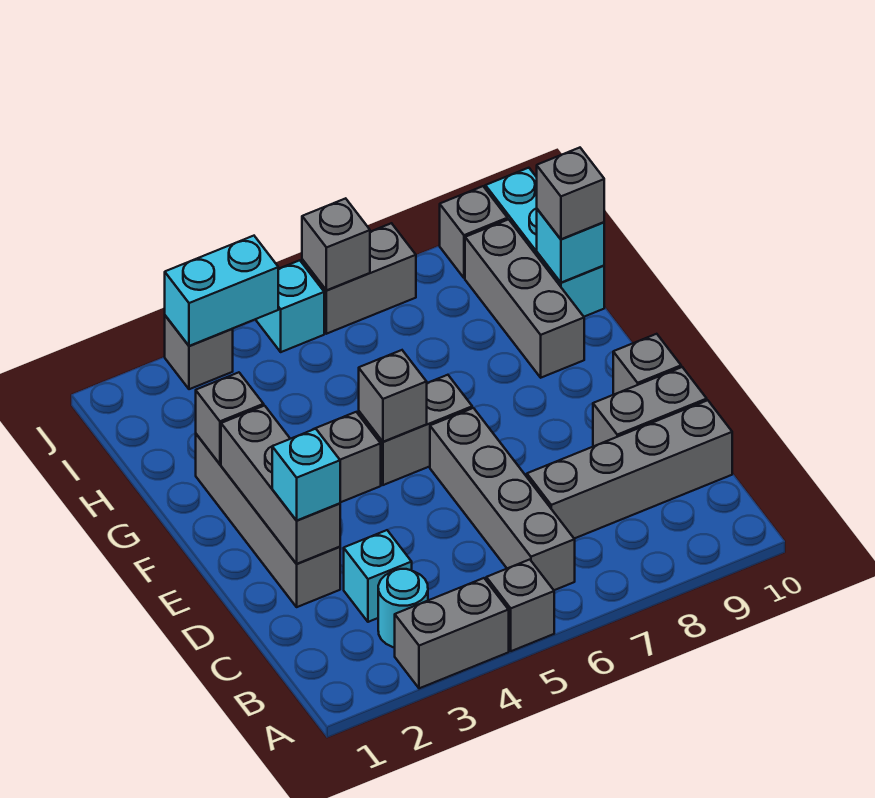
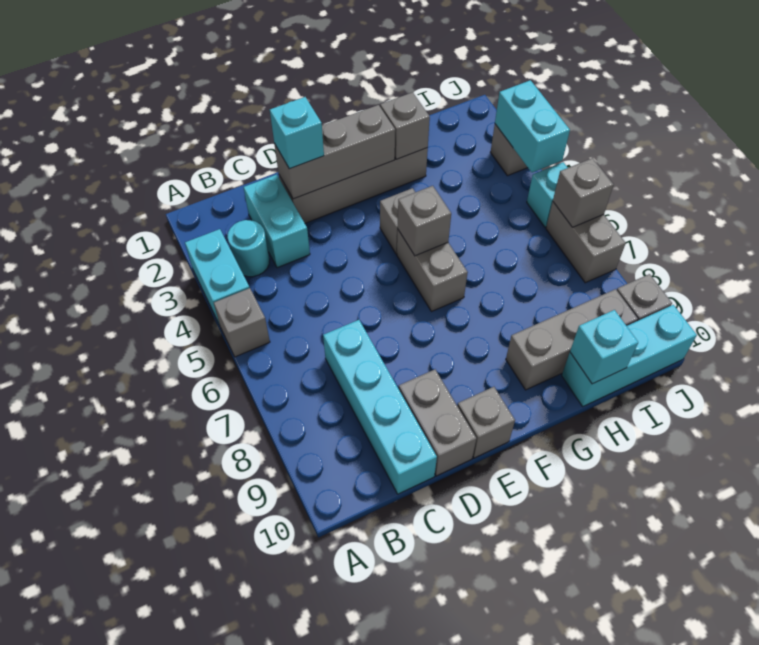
grey brick A3:A4 level 1 -> cyan brick A3:A4 level 1
grey brick B6:E6 level 1 -> none
cyan brick C3 level 1 -> cyan brick C2:C3 level 1
grey brick C7:C10 level 1 -> cyan brick C7:C10 level 1
grey brick H10 level 3 -> none

